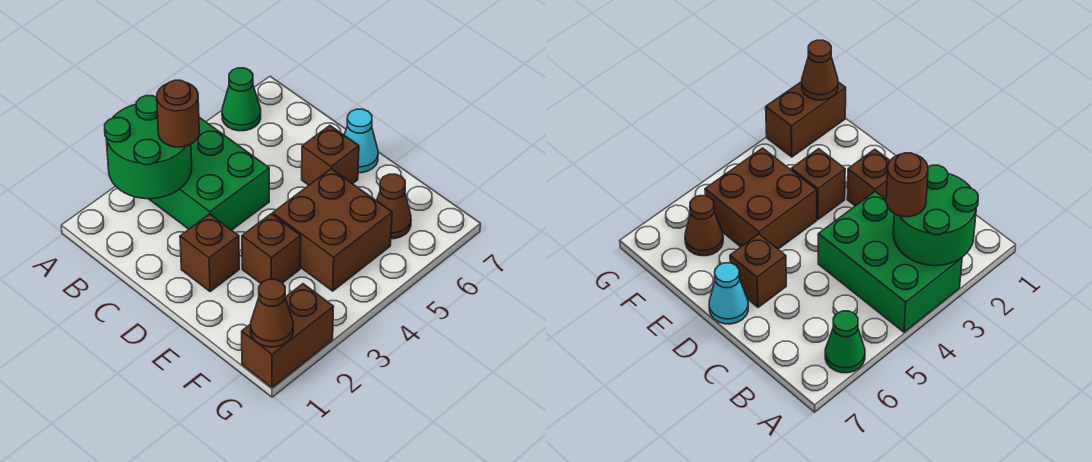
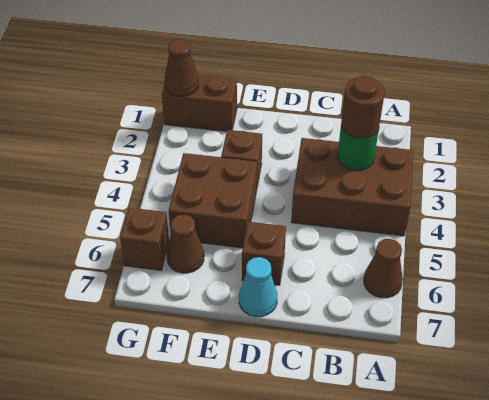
green round brick A2:B3 level 2 -> green round brick B3 level 2
green brick A3:C4 level 1 -> brown brick A3:C4 level 1
green cone A6 level 1 -> brown cone A6 level 1
brown brick D2 level 1 -> brown brick G6 level 1
brown brick G1:G2 level 1 -> brown brick F1:G1 level 1

